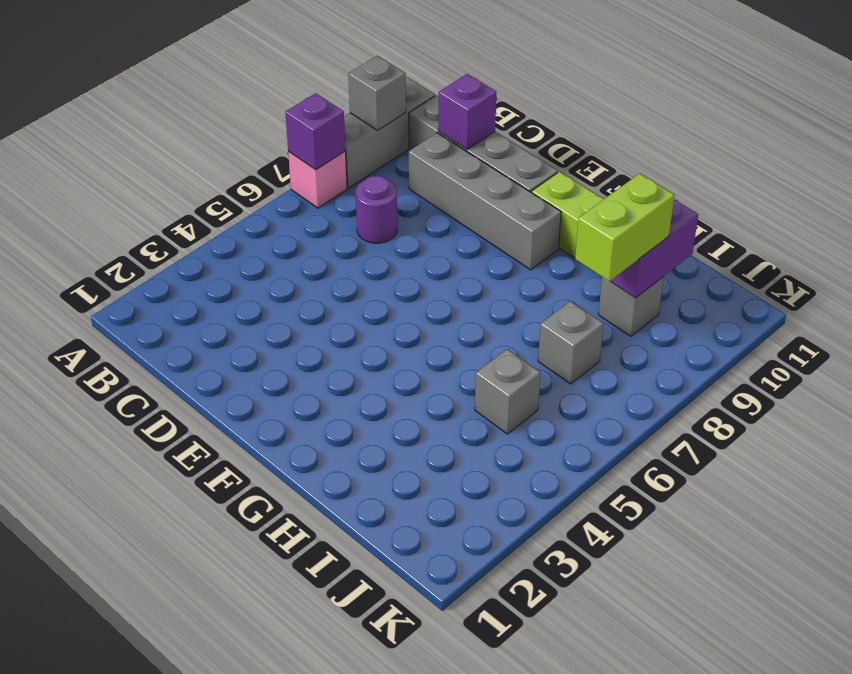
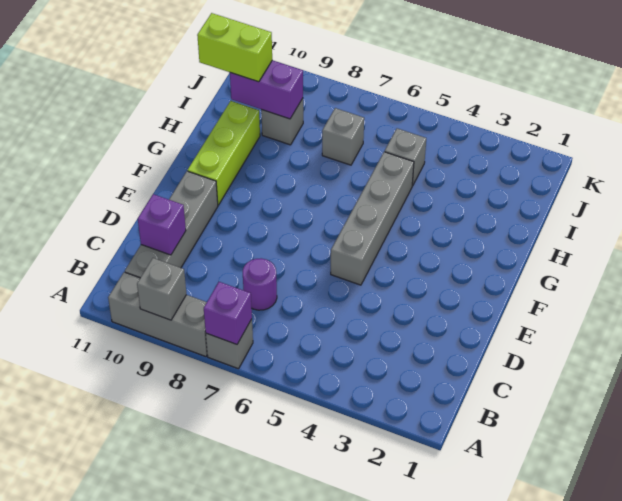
pink brick A7 level 1 -> grey brick A7 level 1
grey brick C9:F9 level 1 -> grey brick E5:H5 level 1
lime brick I8:I9 level 3 -> lime brick I10:I11 level 3

